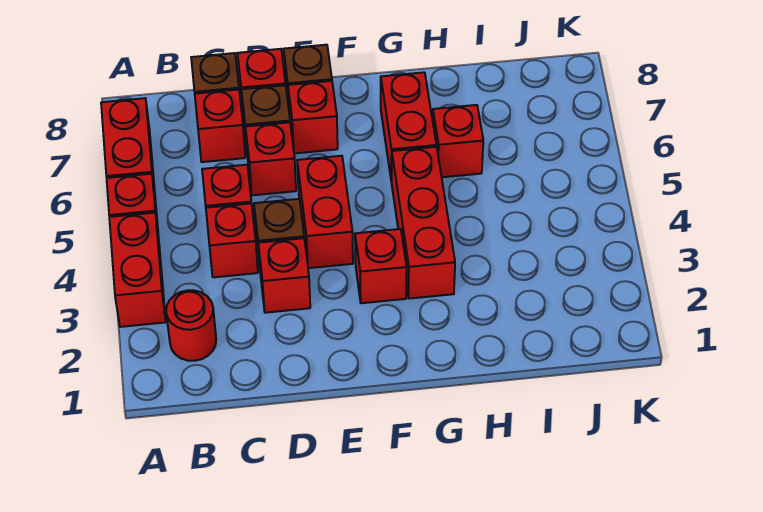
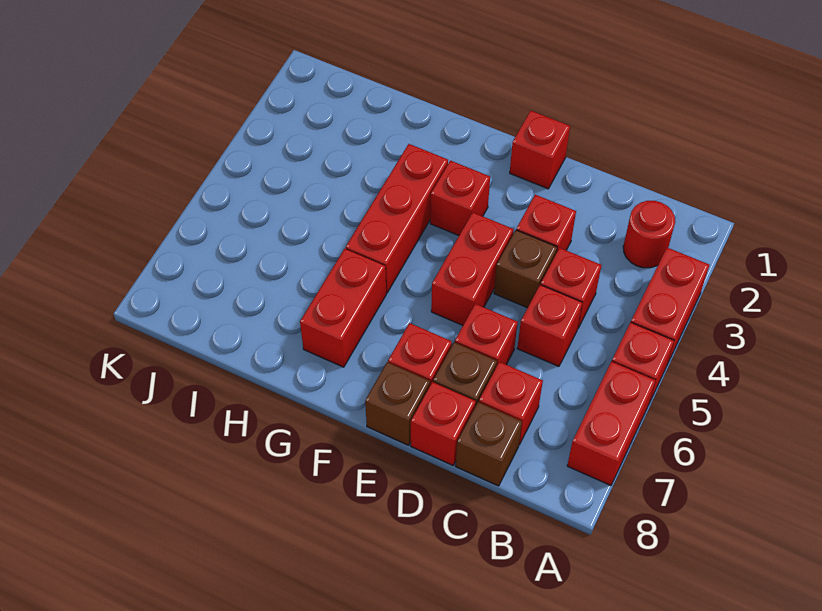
red brick H6 level 1 -> red brick E1 level 1

